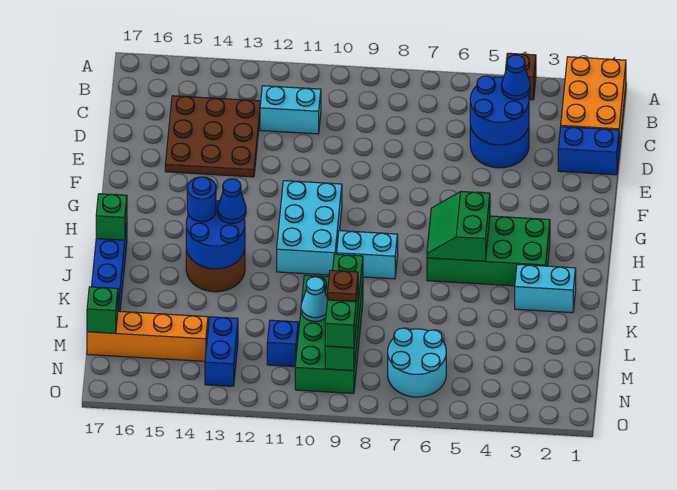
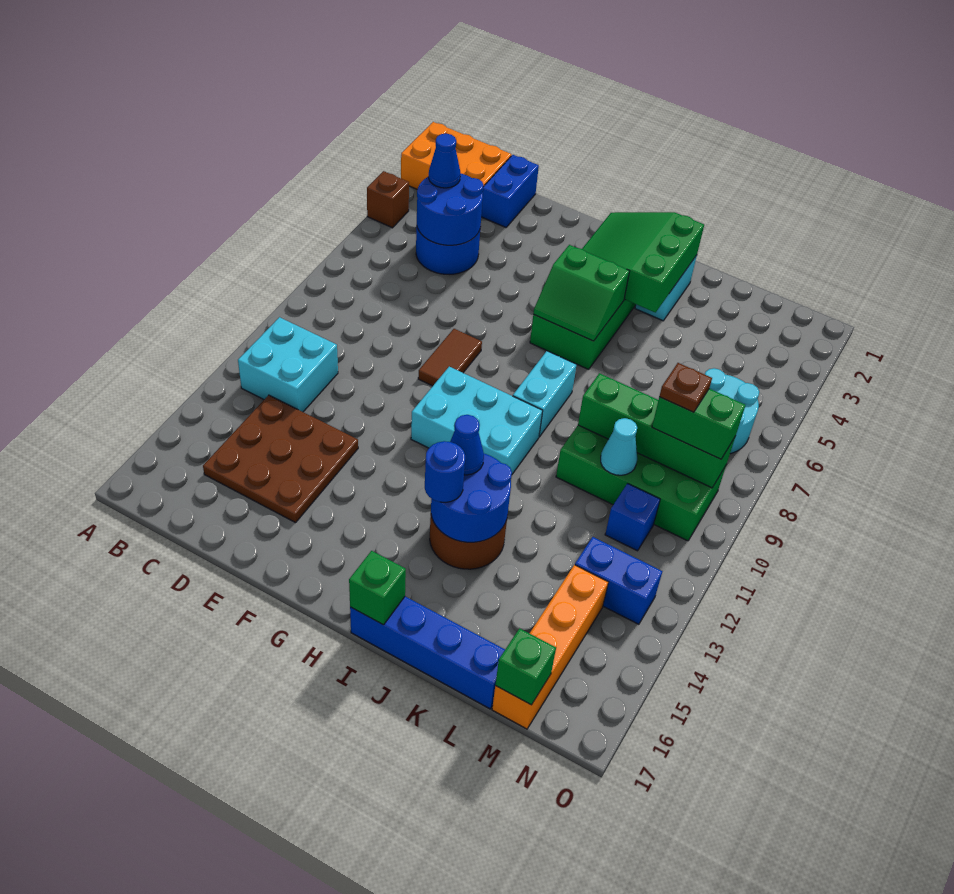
cyan brick C11:C12 level 1 -> cyan brick B11:C12 level 1
none -> brown tile F8:F9 level 1
none -> green slope H2:J4 level 2 top J

